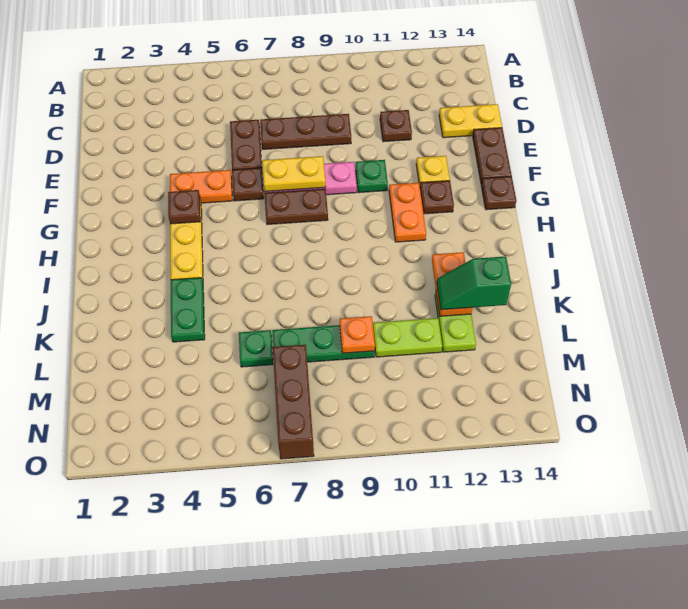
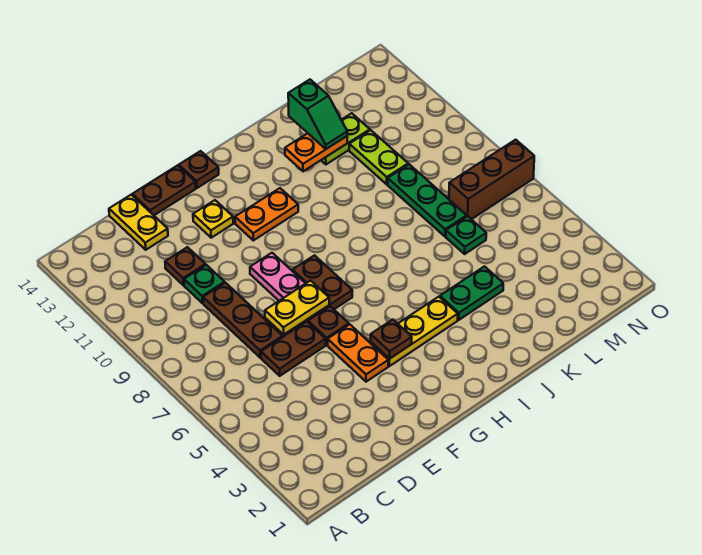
yellow plate F7:F8 level 2 -> yellow plate E7:F7 level 2
green plate F10 level 1 -> green plate D10 level 1
brown plate G12 level 1 -> none
orange plate L9 level 2 -> none

